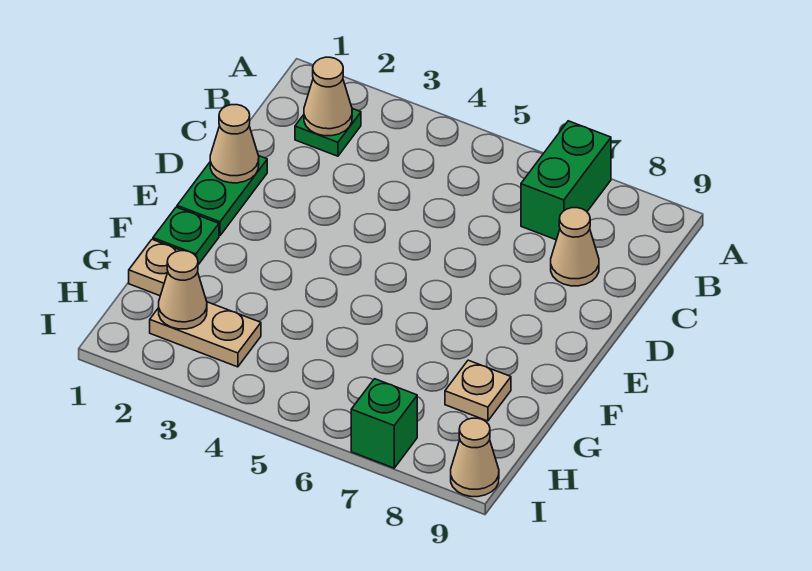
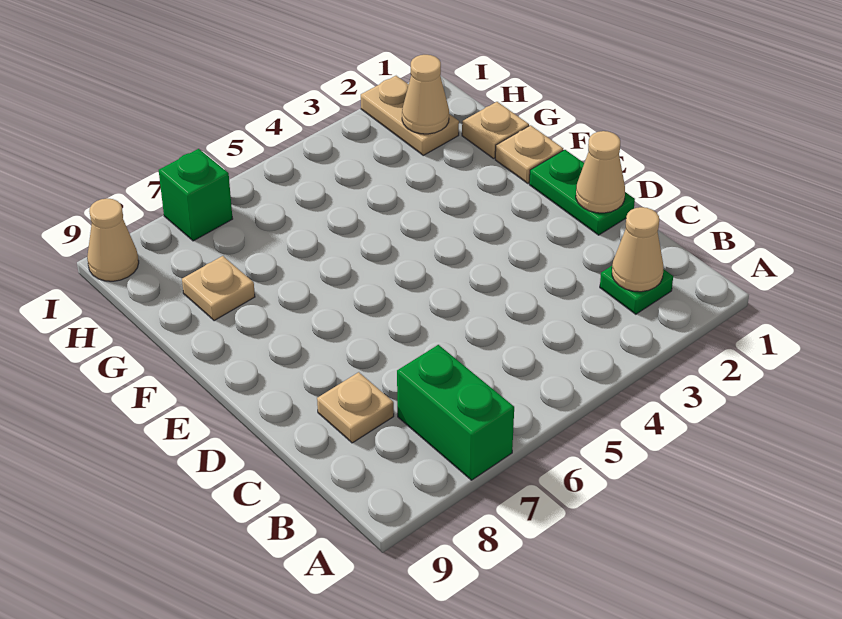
tan cone C8 level 1 -> tan plate C8 level 1
green plate F1 level 1 -> tan plate F1 level 1
tan plate H2:H3 level 1 -> tan plate H2:I2 level 1

